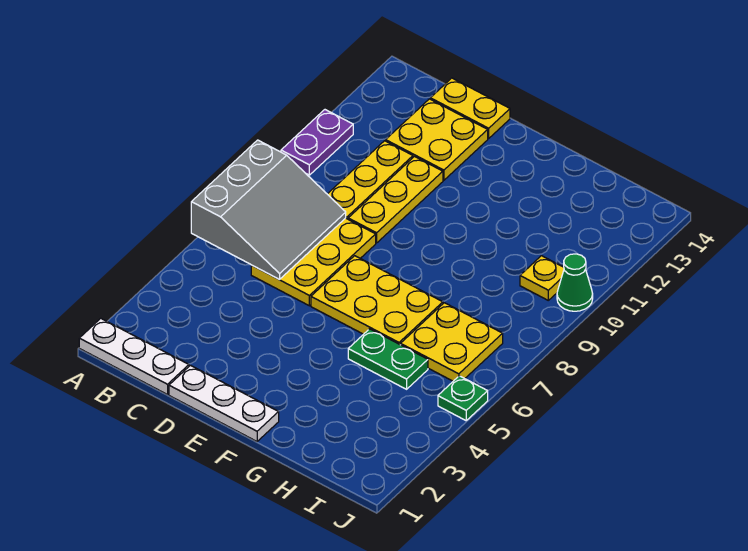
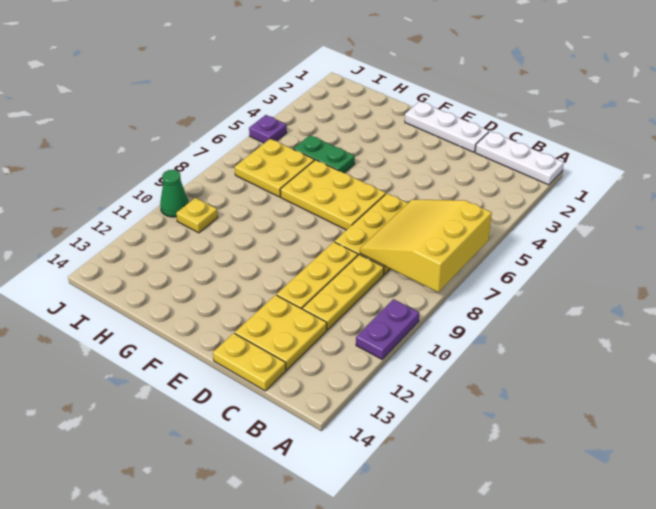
grey slope A6:C8 level 2 top A -> yellow slope A6:C8 level 2 top A
green plate J5 level 1 -> purple plate J5 level 1

